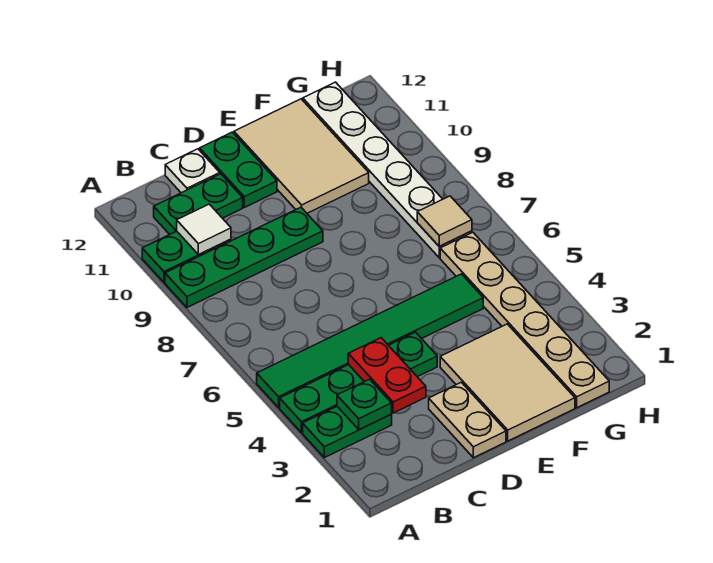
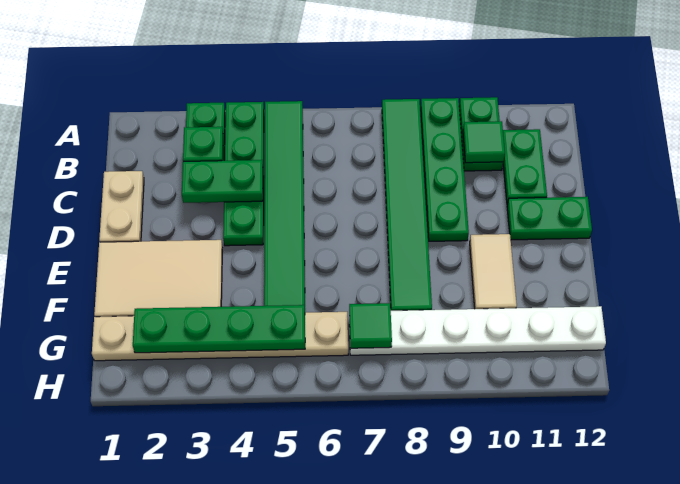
none -> green tile A8:F8 level 1
white tile B10 level 2 -> green tile B10 level 2
red plate C3:C4 level 2 -> green plate C3:C4 level 2
white plate C12 level 1 -> none
tan plate D1:D2 level 1 -> tan plate C1:D1 level 1
tan tile E10:F12 level 1 -> tan tile E10:F10 level 1
none -> green plate G2:G5 level 2
tan tile G7 level 2 -> green tile G7 level 2

